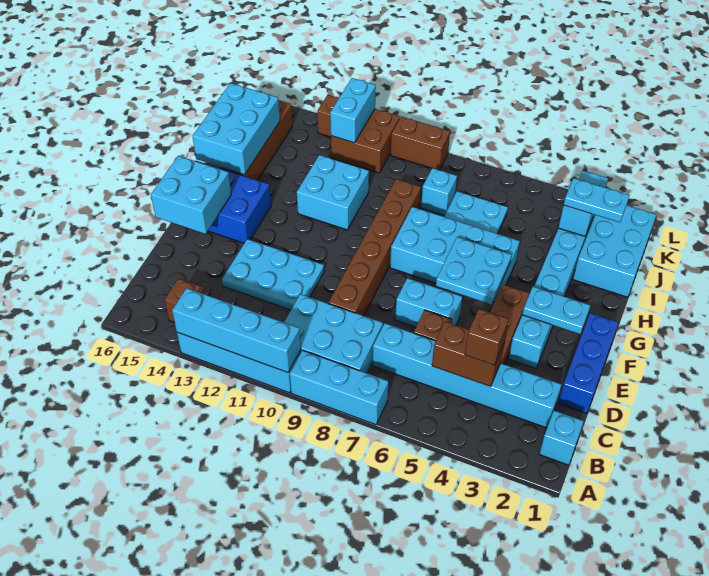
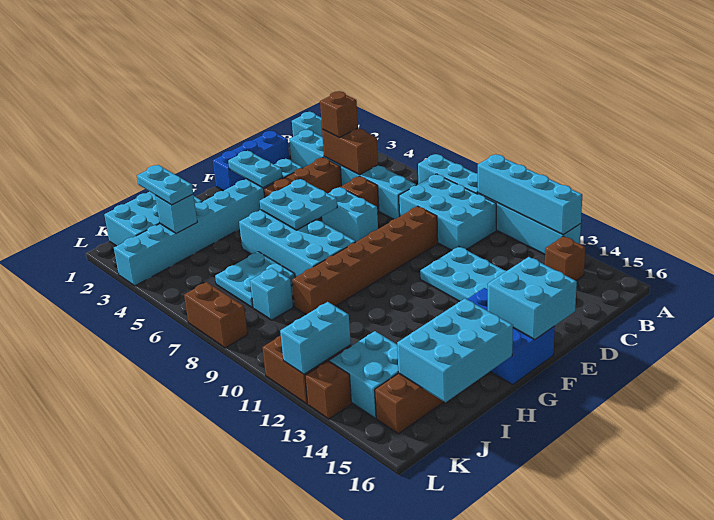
cyan brick H11:I12 level 1 -> cyan brick J13:K14 level 1
brown brick L9:L10 level 1 -> brown brick L7:L8 level 1

